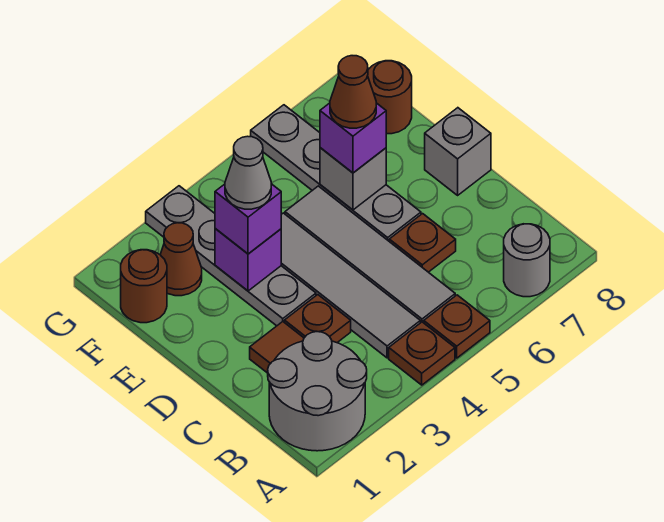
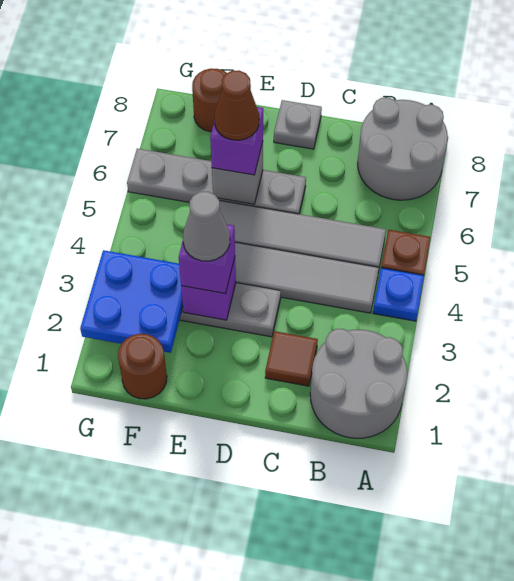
brown plate A4 level 1 -> blue plate A4 level 1
grey round brick A7 level 1 -> grey round brick A7:B8 level 1
brown plate C3 level 1 -> none
brown plate C6 level 1 -> none
grey brick D8 level 1 -> grey plate D8 level 1
brown cone F2 level 1 -> none
none -> blue plate F2:G3 level 2

